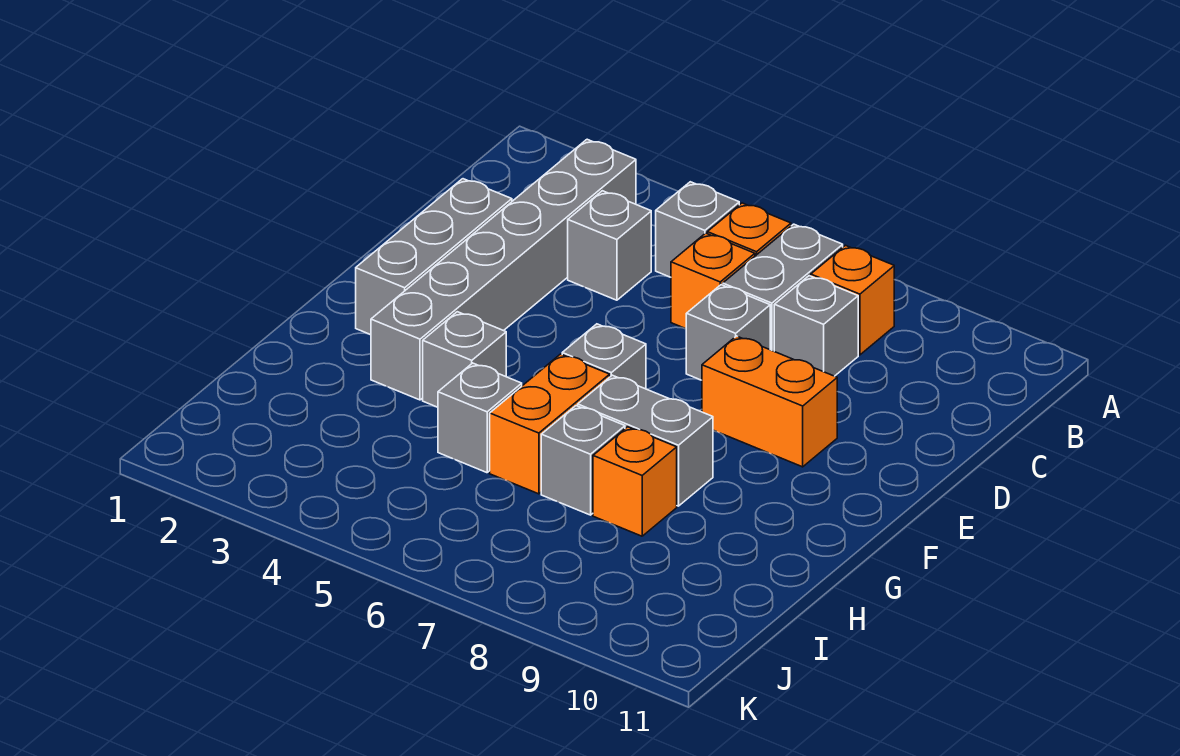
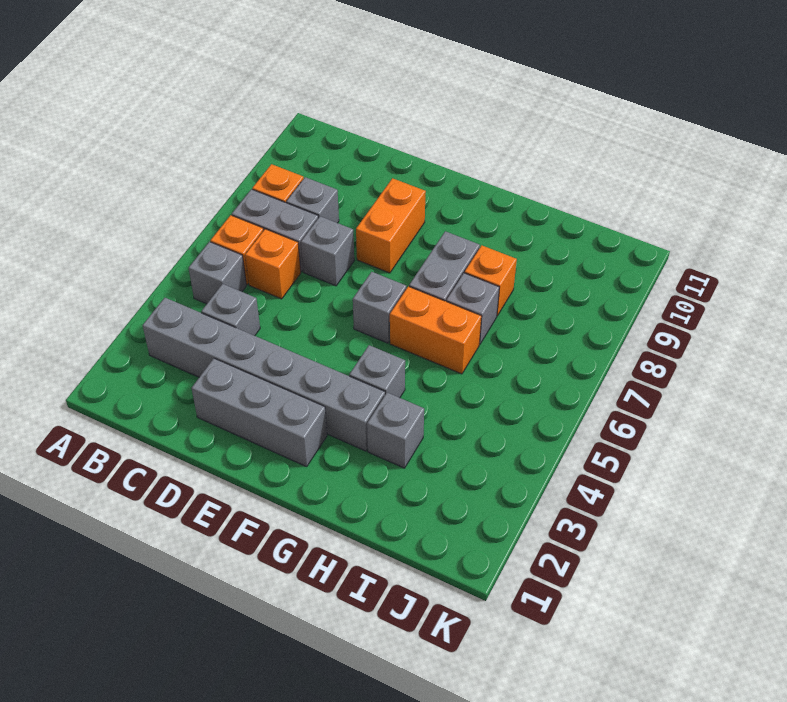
grey brick H5 level 1 -> grey brick H3 level 1

